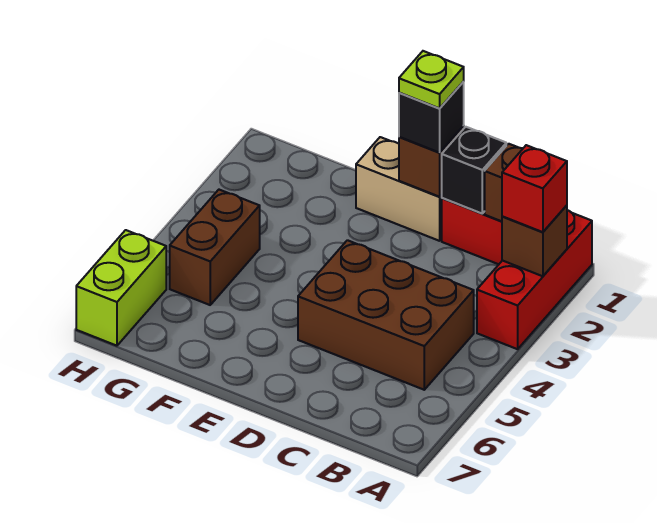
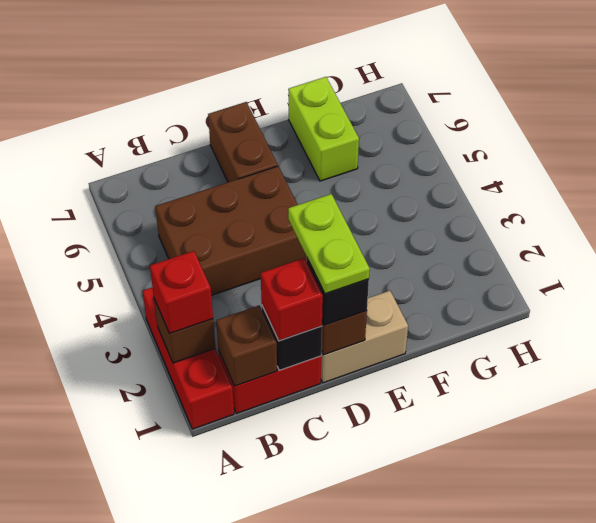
none -> red brick C1 level 3
lime plate D1 level 4 -> lime plate D1:D2 level 4
brown brick G4:G5 level 1 -> brown brick D6:D7 level 1
lime brick H6:H7 level 1 -> lime brick F6:F7 level 1

